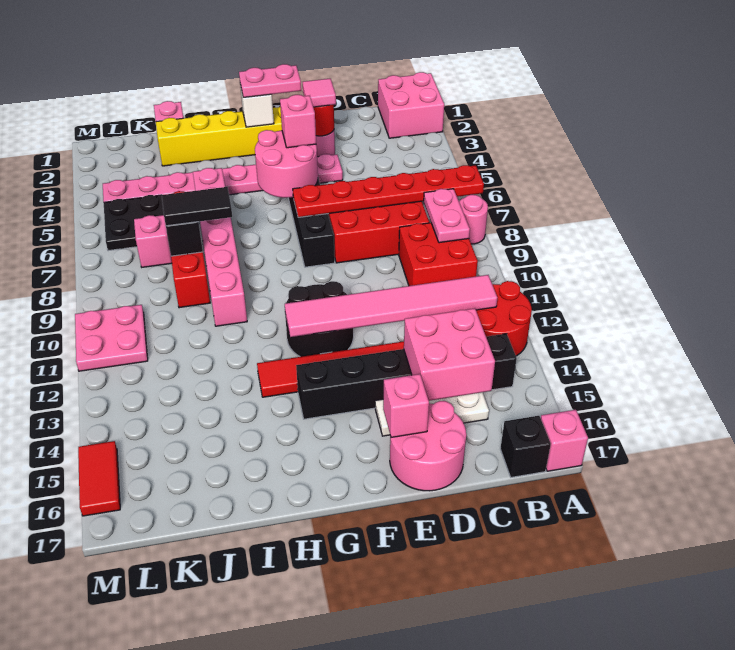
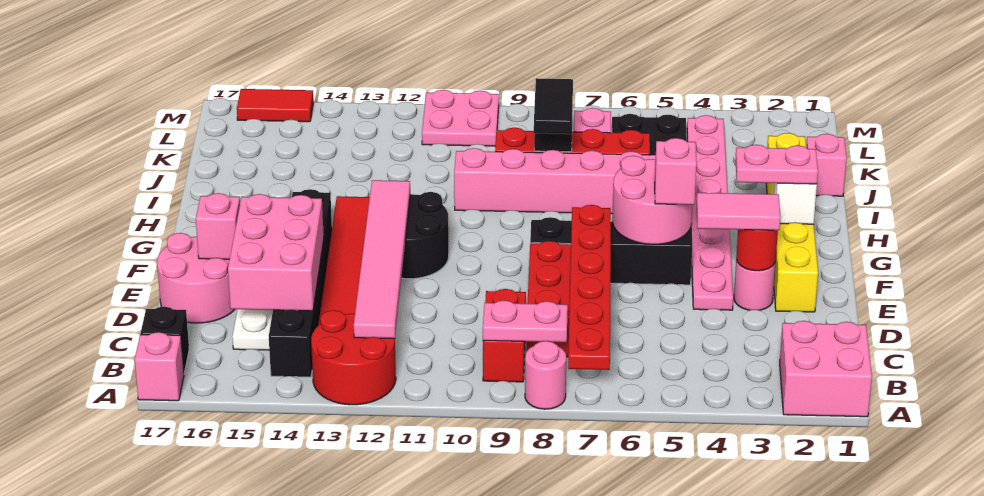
red brick B9:C10 level 1 -> red brick B9:C9 level 1
pink brick C14:D15 level 2 -> pink brick C14:E15 level 2
pink tile E3 level 3 -> pink tile E3:E4 level 3
pink plate F2:G2 level 3 -> pink plate G2:G3 level 3

